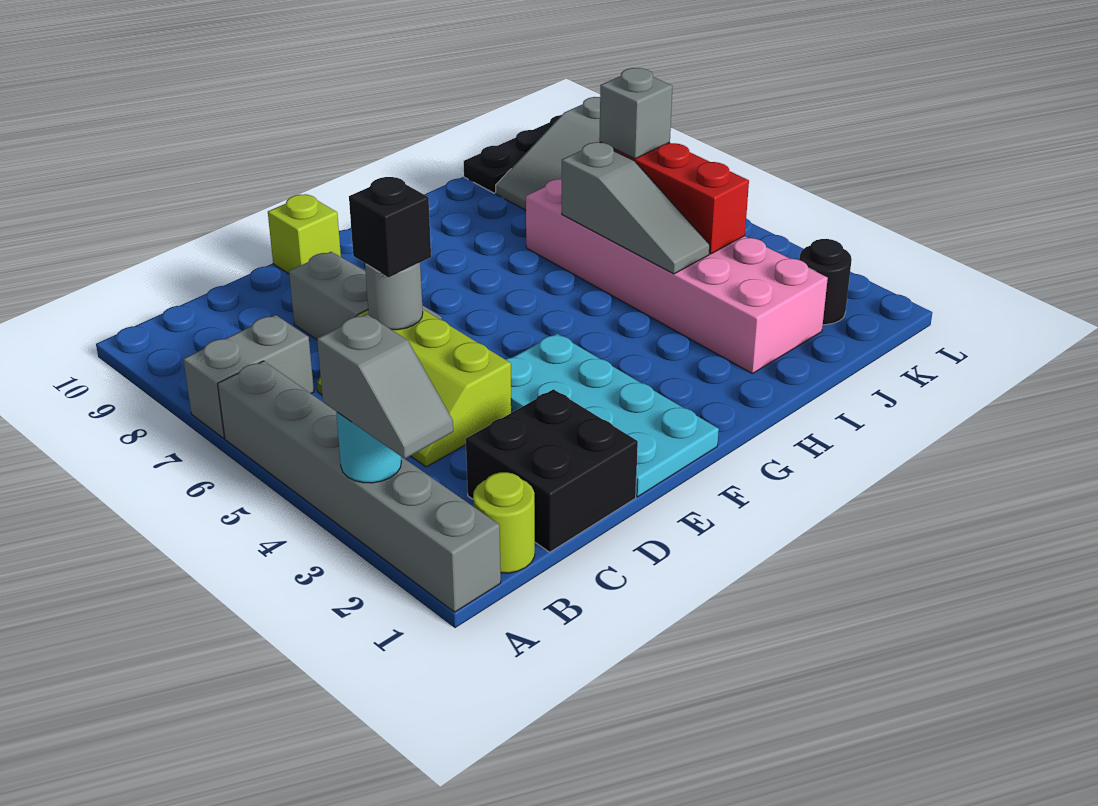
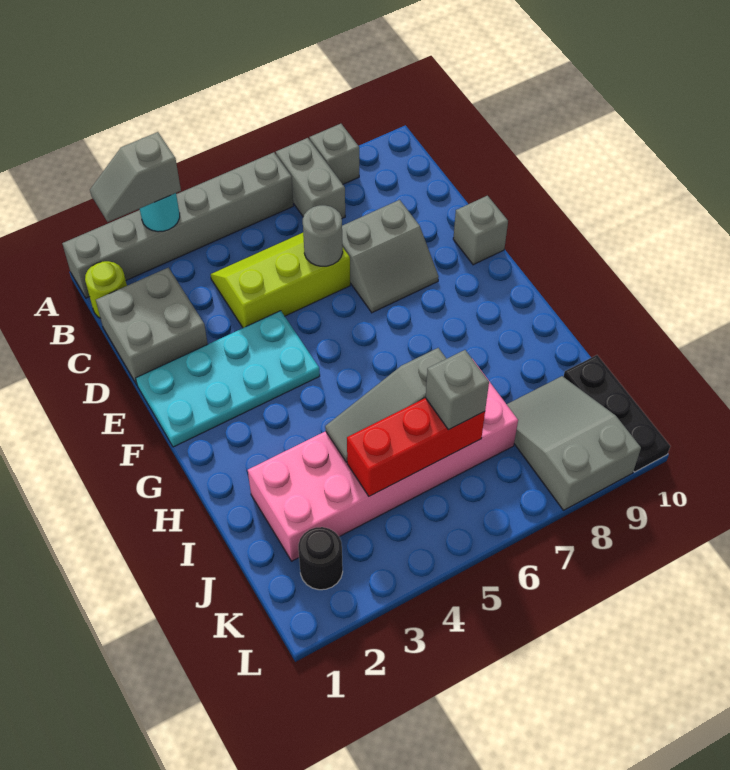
none -> grey brick A8 level 1
black brick C1:D2 level 1 -> grey brick C1:D2 level 1
black brick D6 level 3 -> none
lime brick E10 level 1 -> grey brick E10 level 1

